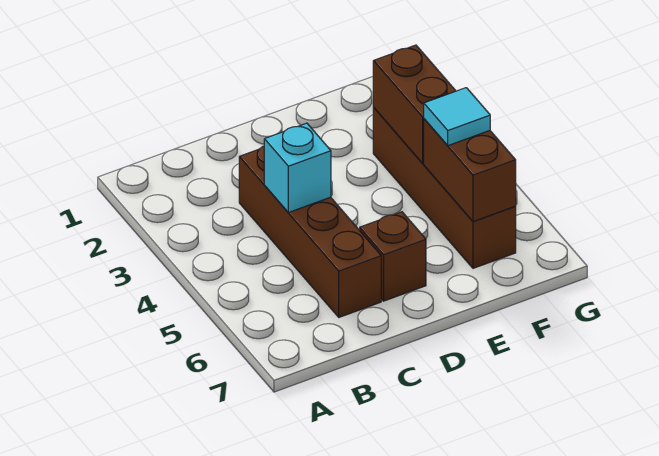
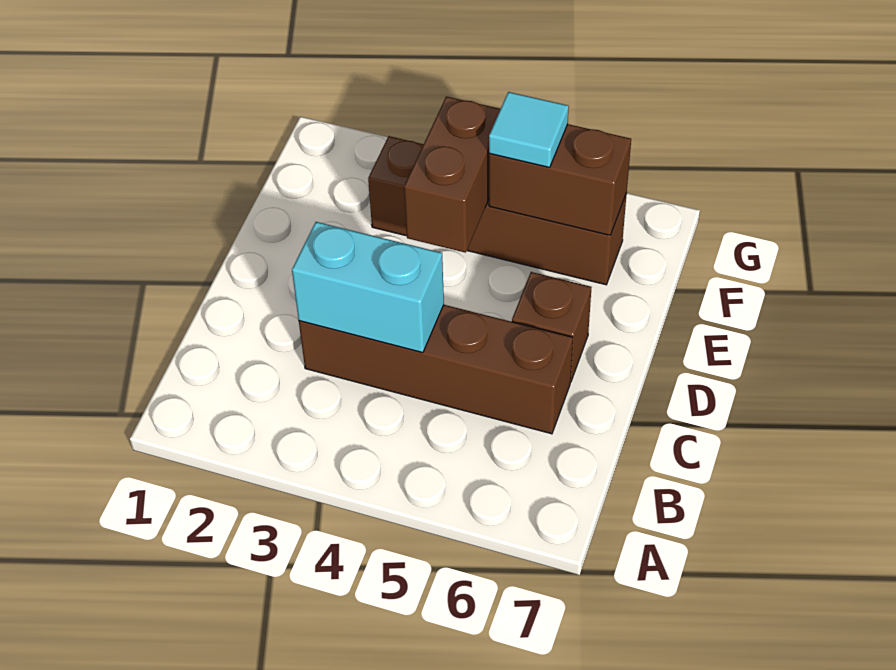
cyan brick C4 level 2 -> cyan brick C3:C4 level 2
brown brick F3:F4 level 2 -> brown brick E4:F4 level 2

